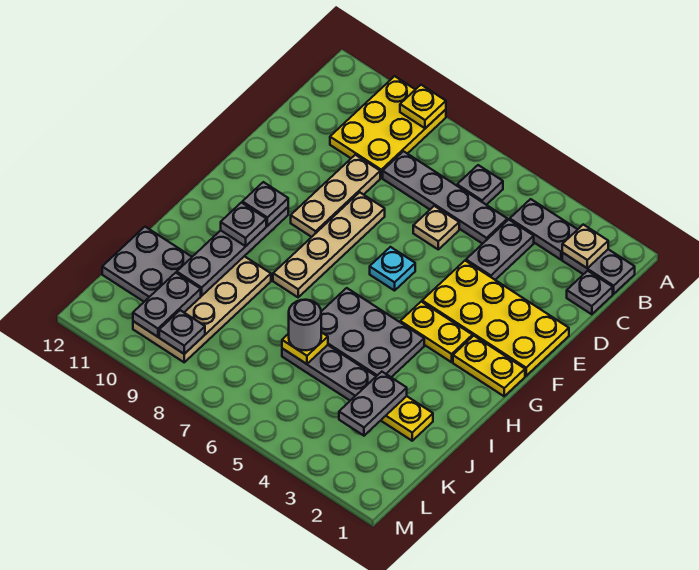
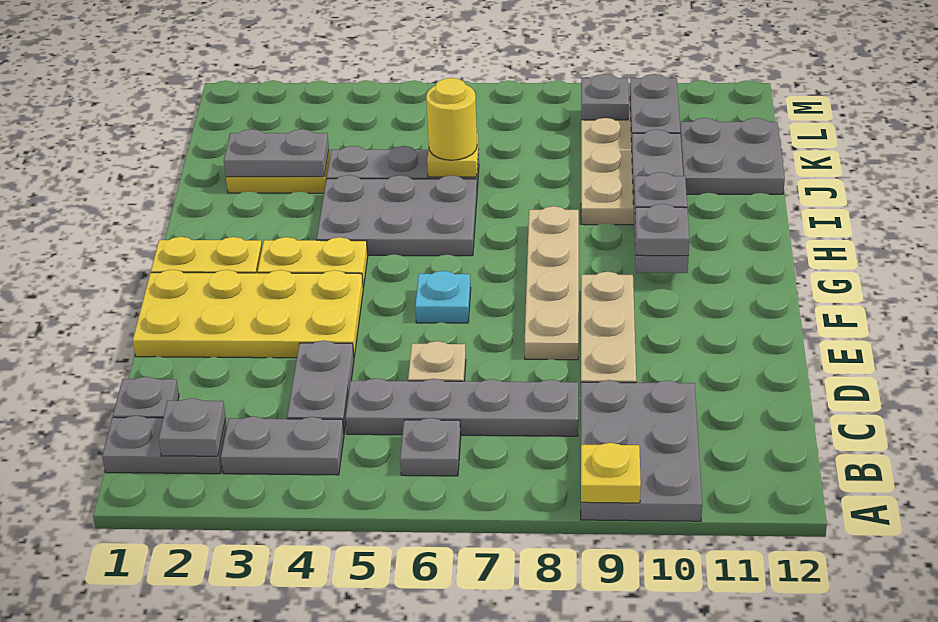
yellow plate A9:C10 level 1 -> grey plate A9:C10 level 1
tan plate B2 level 2 -> grey plate B2 level 2
grey plate J3:K3 level 2 -> grey plate J2:J3 level 2
grey round brick J6 level 3 -> yellow round brick J6 level 3

